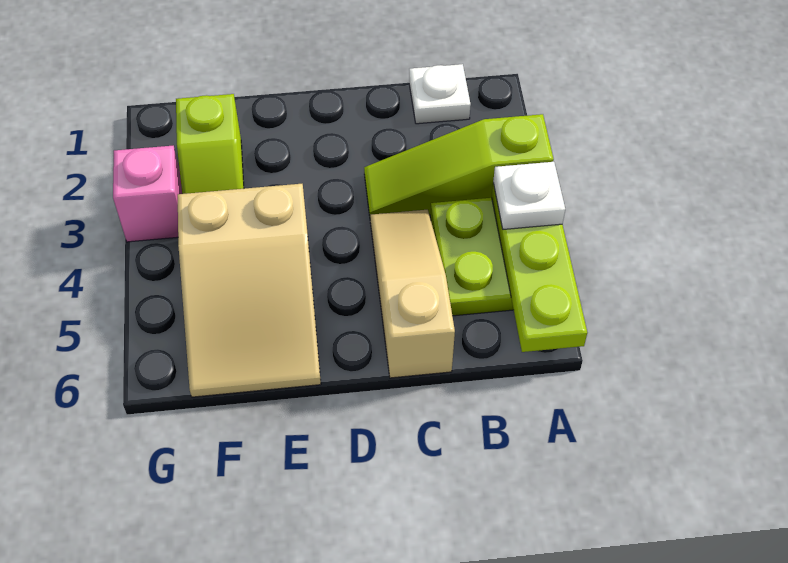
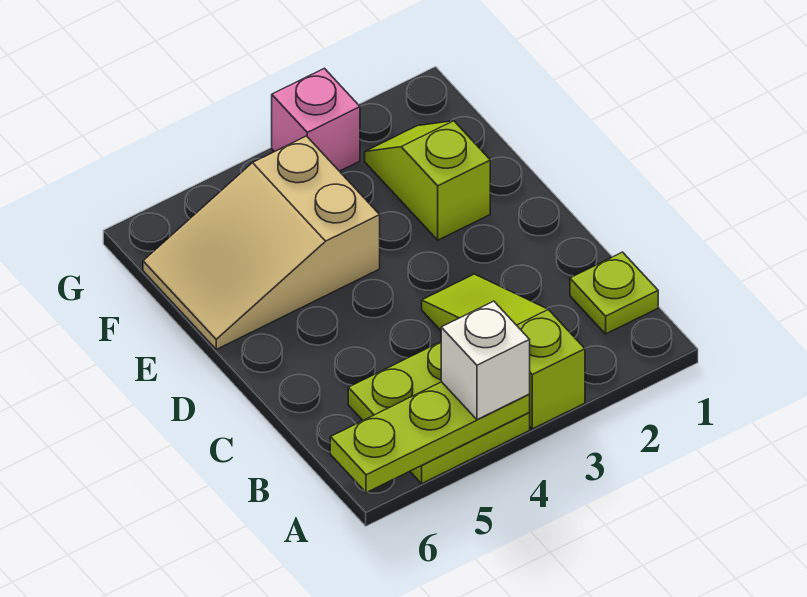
white plate A4 level 3 -> white brick A4 level 3
white plate B1 level 1 -> lime plate B1 level 1
tan slope C4:C6 level 1 top 6 -> none
lime slope F2:F3 level 1 top 2 -> lime slope E2:F2 level 1 top E

